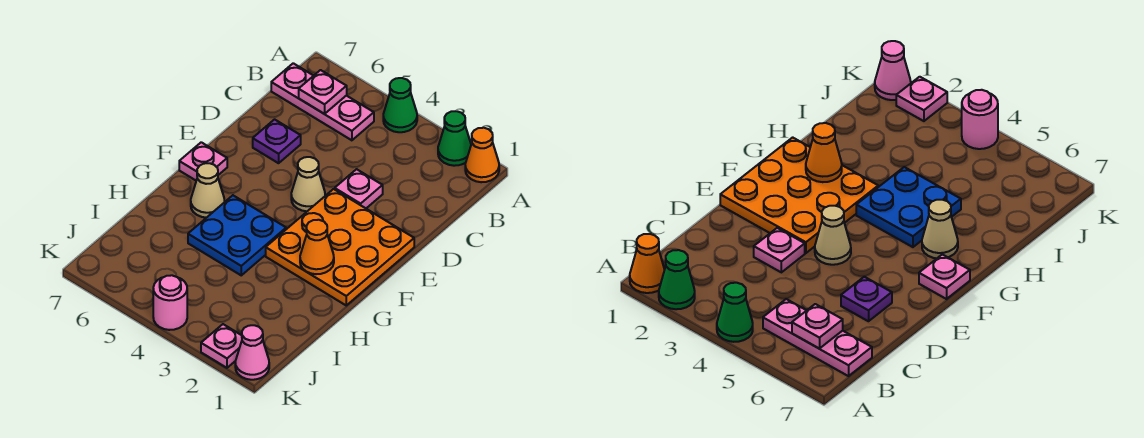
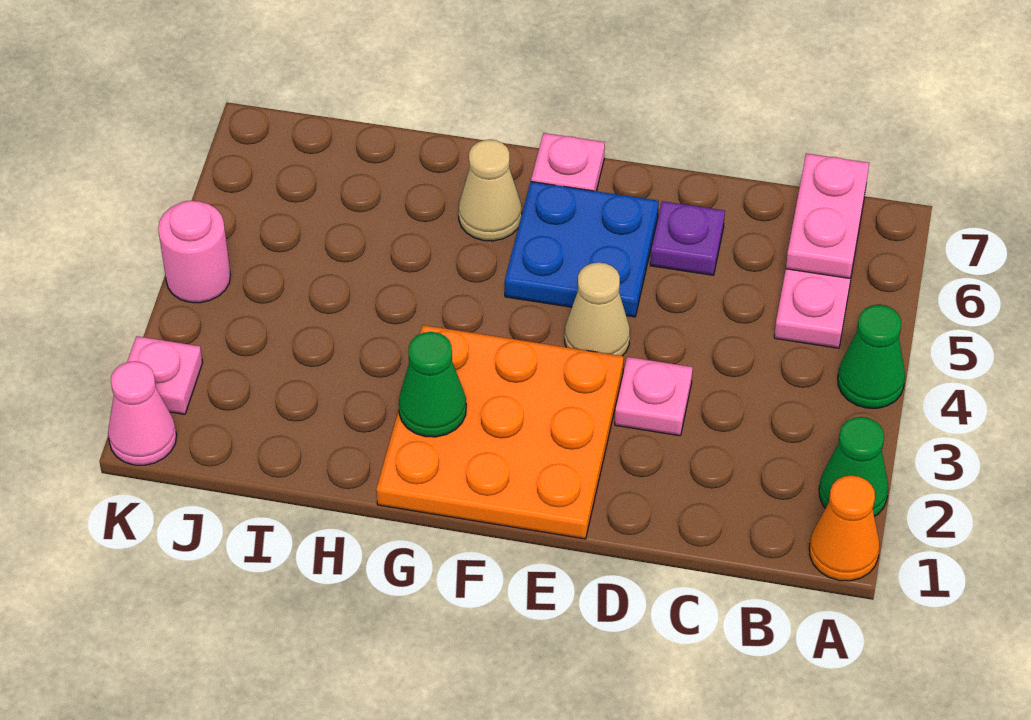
pink plate B6 level 2 -> pink plate B6:B7 level 2
orange cone G2 level 2 -> green cone G2 level 2
blue plate G4:H5 level 1 -> blue plate E5:F6 level 1

